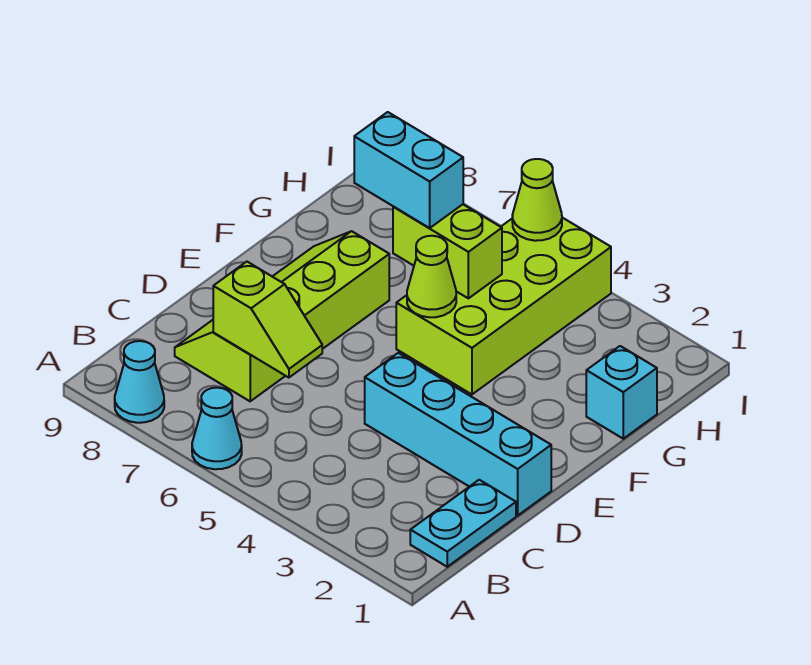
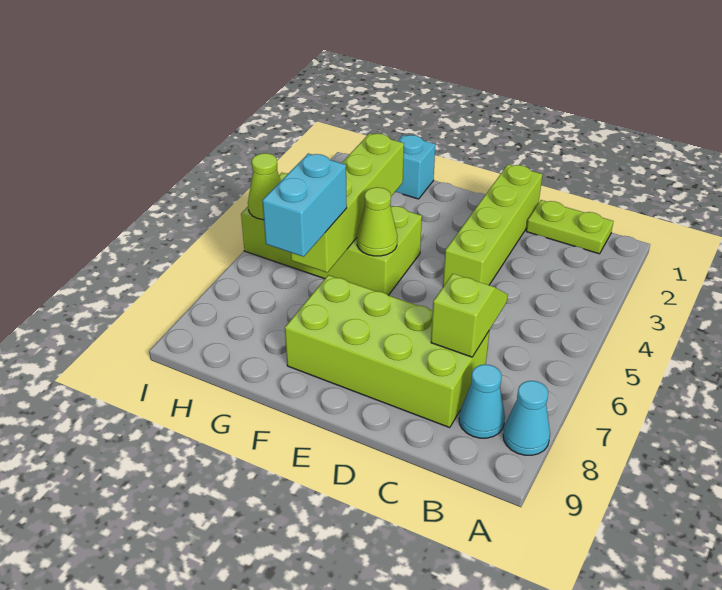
cyan cone A6 level 1 -> cyan cone B8 level 1
cyan plate B1:C1 level 1 -> lime plate B1:C1 level 1
lime slope C7:F8 level 1 top 7 -> lime brick C7:F8 level 1
cyan brick D1:D4 level 1 -> lime brick D1:D4 level 1
lime brick G5:G6 level 2 -> lime brick G3:G6 level 2

